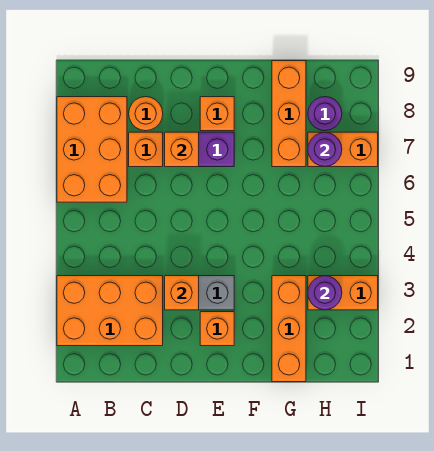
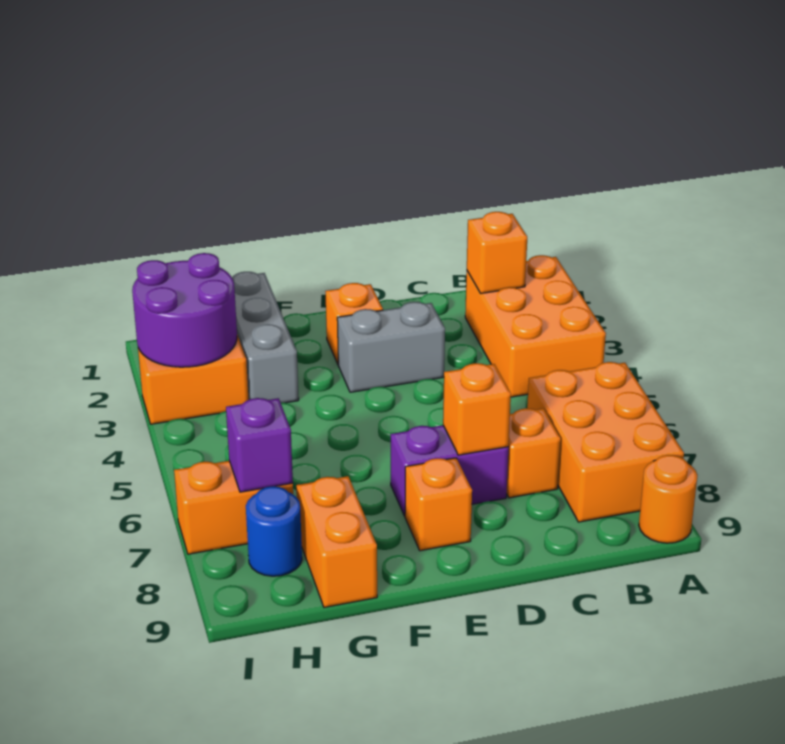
orange brick A2:C3 level 1 -> orange brick A2:B4 level 1
orange round brick C8 level 1 -> orange round brick A9 level 1
orange brick D3 level 2 -> orange brick B2 level 2
orange brick G1:G3 level 1 -> grey brick G1:G3 level 1
orange brick G7:G9 level 1 -> orange brick G8:G9 level 1
purple round brick H3 level 2 -> purple round brick H2:I3 level 2
purple round brick H7 level 2 -> purple brick H7 level 2
purple round brick H8 level 1 -> blue round brick H8 level 1

